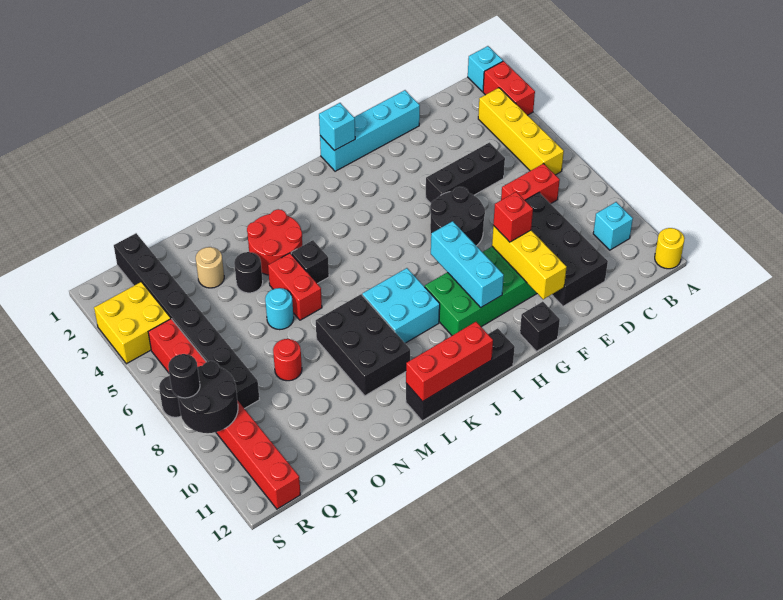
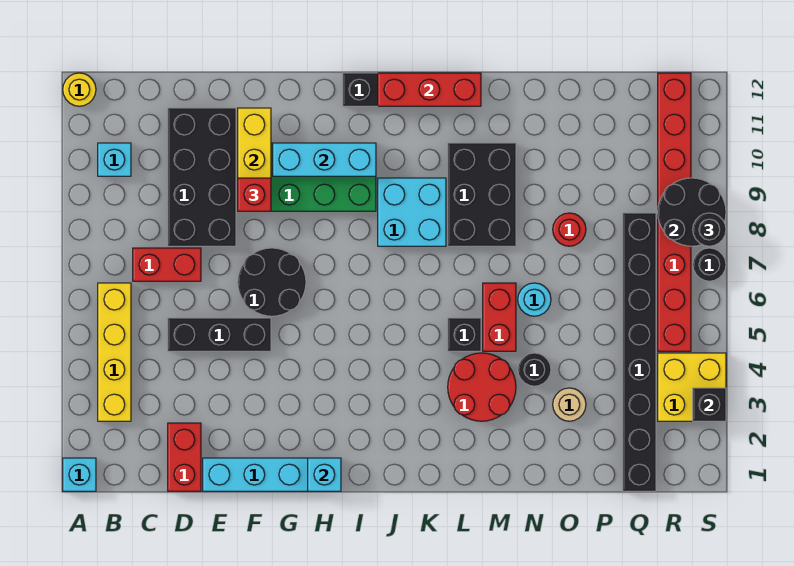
red brick A2:A3 level 1 -> red brick D1:D2 level 1
black brick G12 level 1 -> black brick S3 level 2
cyan brick H8:H10 level 2 -> cyan brick G10:I10 level 2

